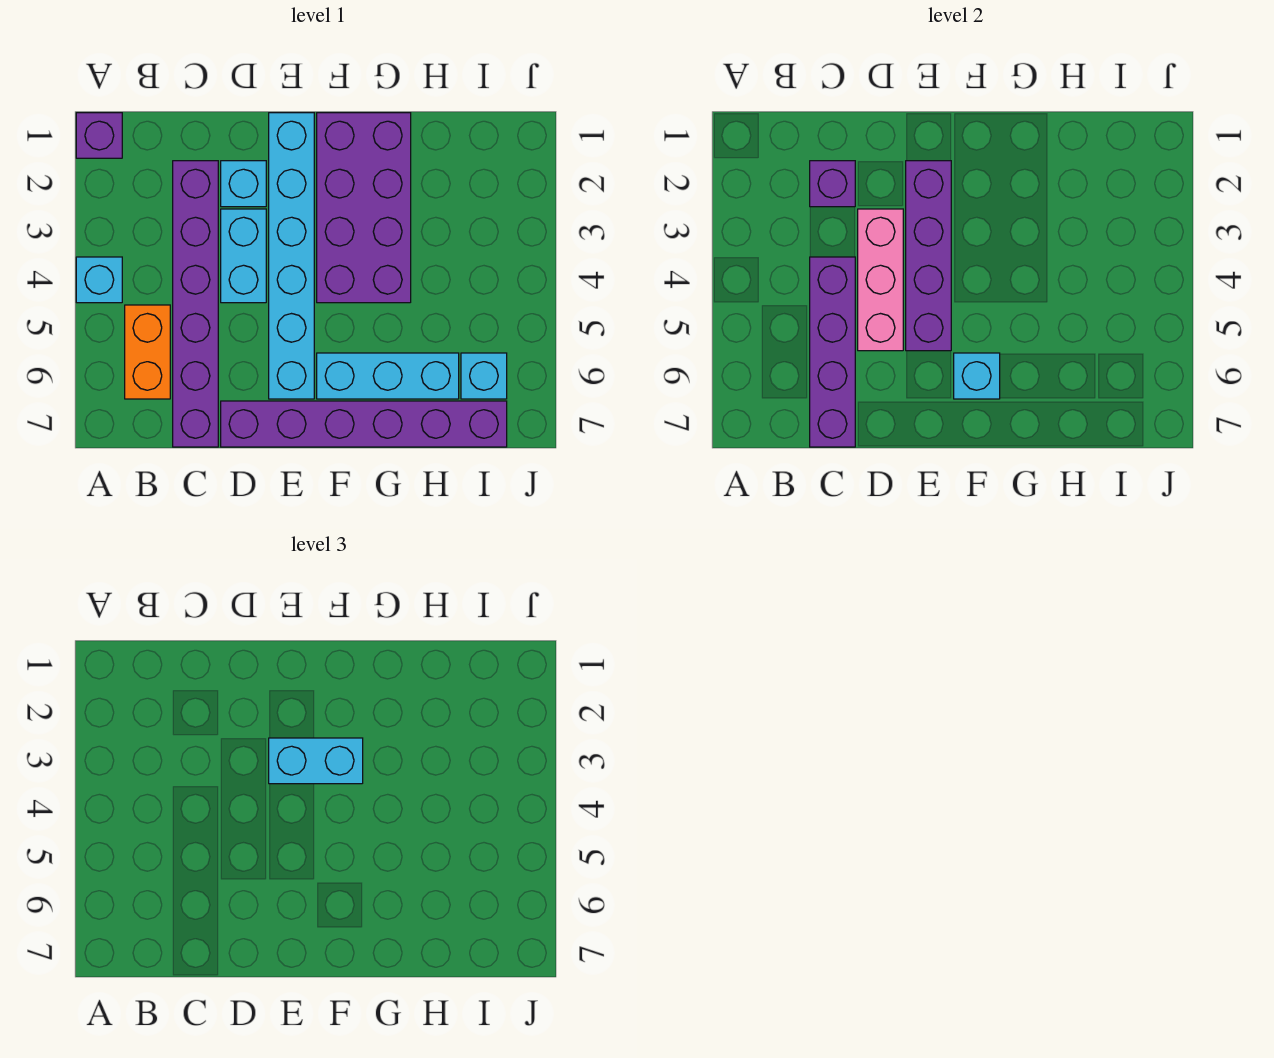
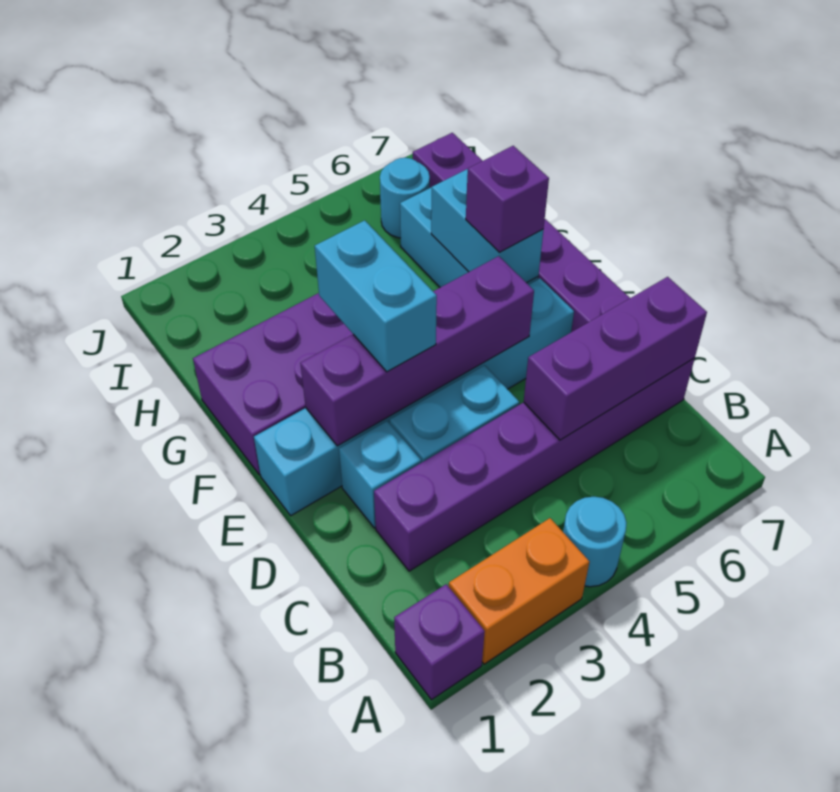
cyan brick A4 level 1 -> cyan round brick A4 level 1
orange brick B5:B6 level 1 -> orange brick A2:A3 level 1
purple brick C2 level 2 -> purple brick F6 level 3
purple brick C4:C7 level 2 -> purple brick C5:C7 level 2
pink brick D3:D5 level 2 -> none
cyan brick F6 level 2 -> cyan brick F6:G6 level 2
cyan brick I6 level 1 -> cyan round brick I6 level 1

